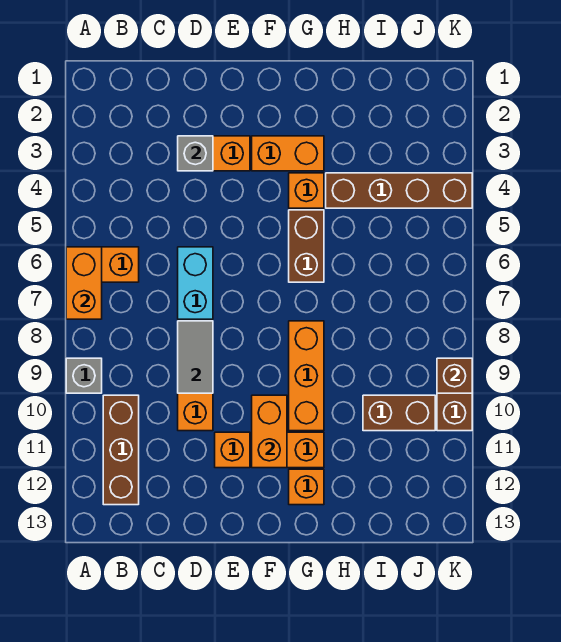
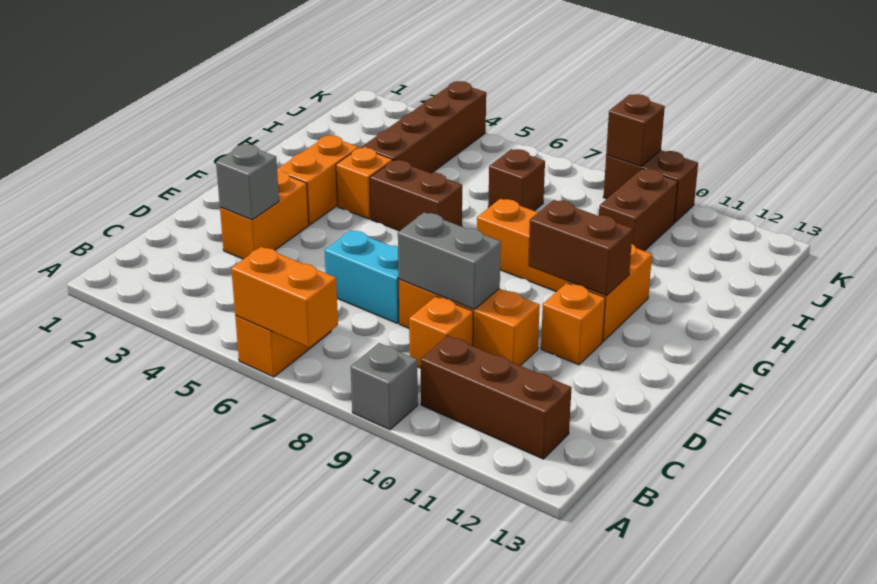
grey tile D8:D9 level 2 -> grey brick D8:D9 level 2
orange brick F10:F11 level 2 -> brown brick F10:F11 level 2
orange brick G12 level 1 -> orange brick C9 level 1
none -> brown brick I7 level 1

